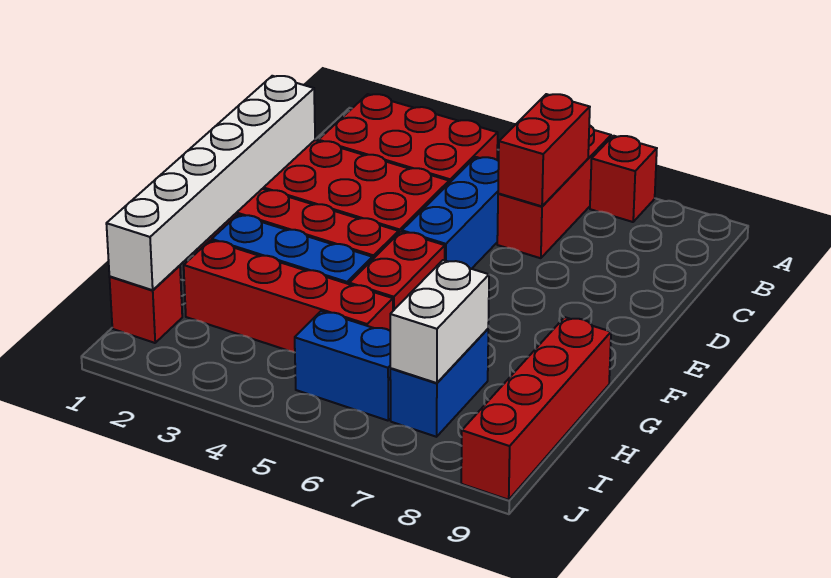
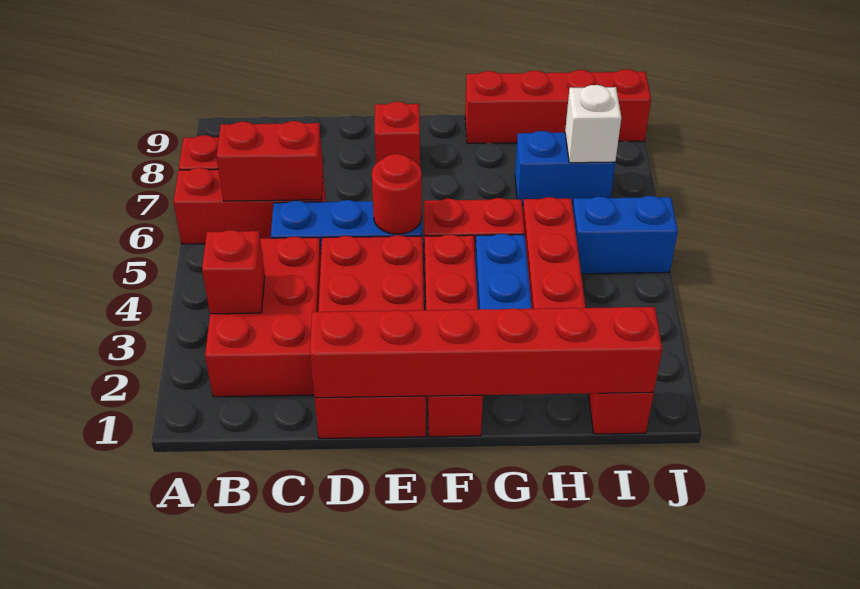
none -> red brick B3 level 2
white brick D1:I1 level 2 -> red brick D1:I1 level 2
none -> red round brick E5 level 2
none -> red brick E8 level 1
white brick H7:I7 level 2 -> white brick I7 level 2
blue brick I5:I6 level 1 -> blue brick I5:J5 level 1

